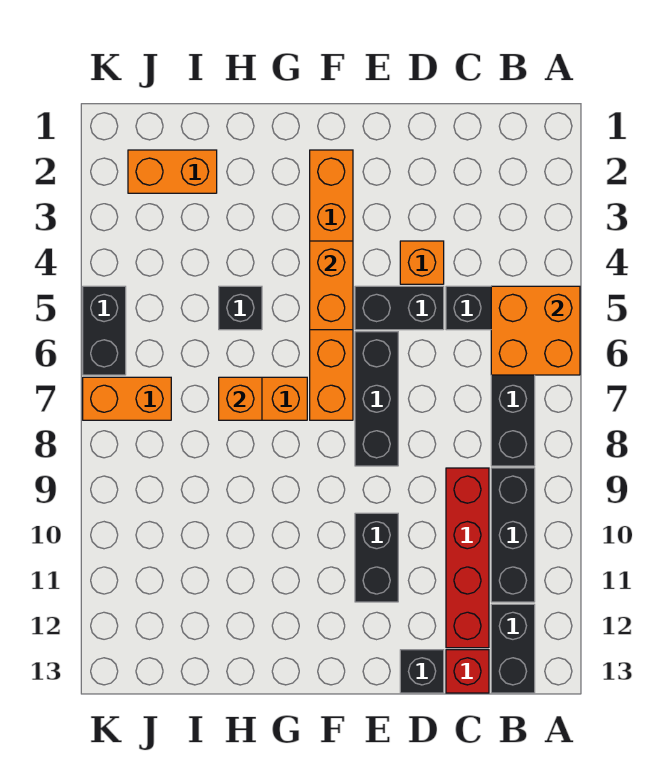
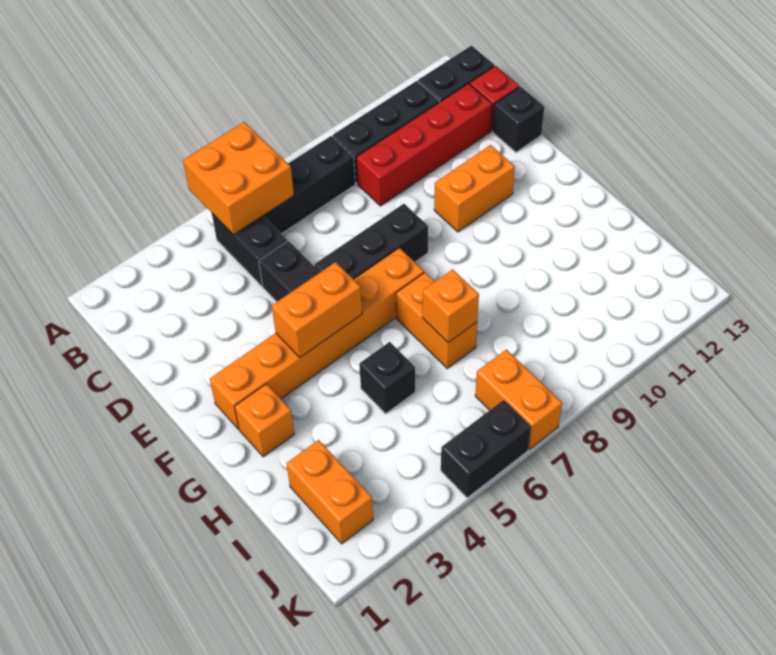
orange brick D4 level 1 -> orange brick G2 level 1
black brick E10:E11 level 1 -> orange brick E10:E11 level 1

